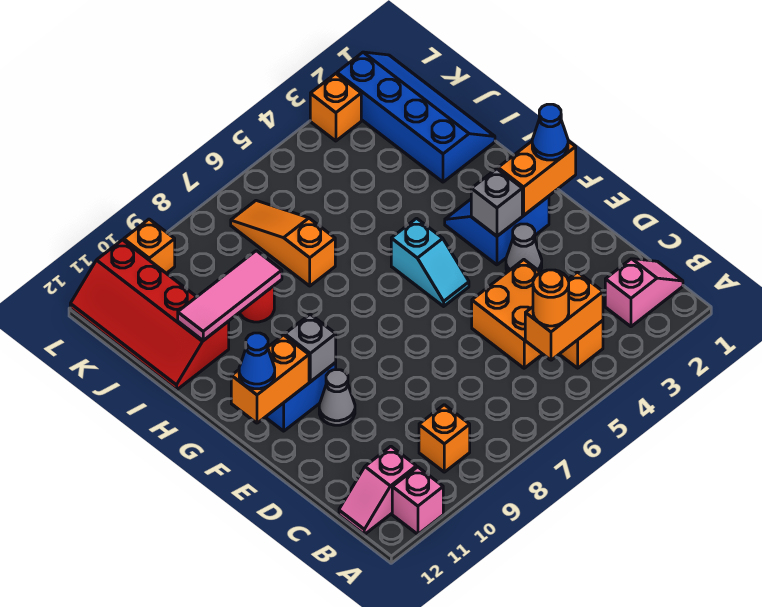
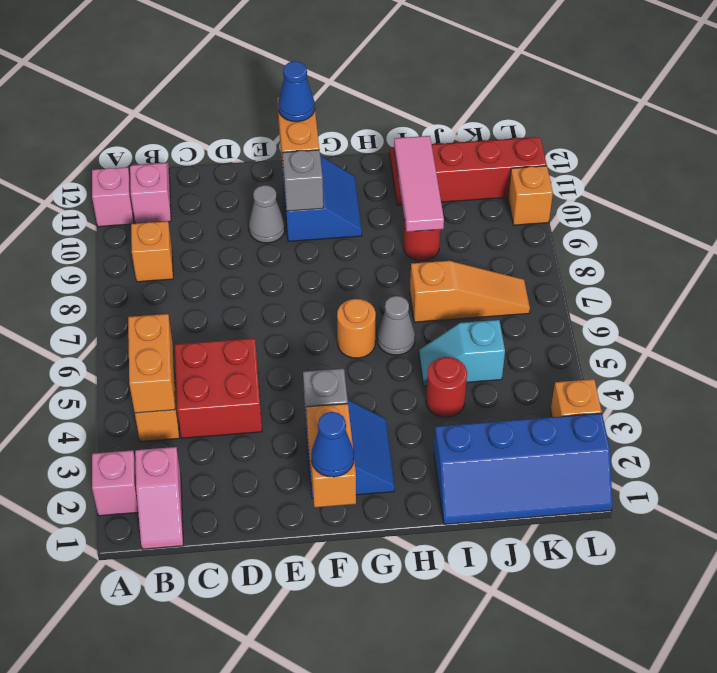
none -> pink brick A2 level 1
orange round brick B5 level 3 -> orange round brick G6 level 1
orange brick C4:D5 level 1 -> red brick C4:D5 level 1
grey cone E3 level 1 -> grey cone H6 level 1
cyan slope F5:G5 level 1 top G -> cyan slope I5:J5 level 1 top J
none -> red round brick I4 level 1

